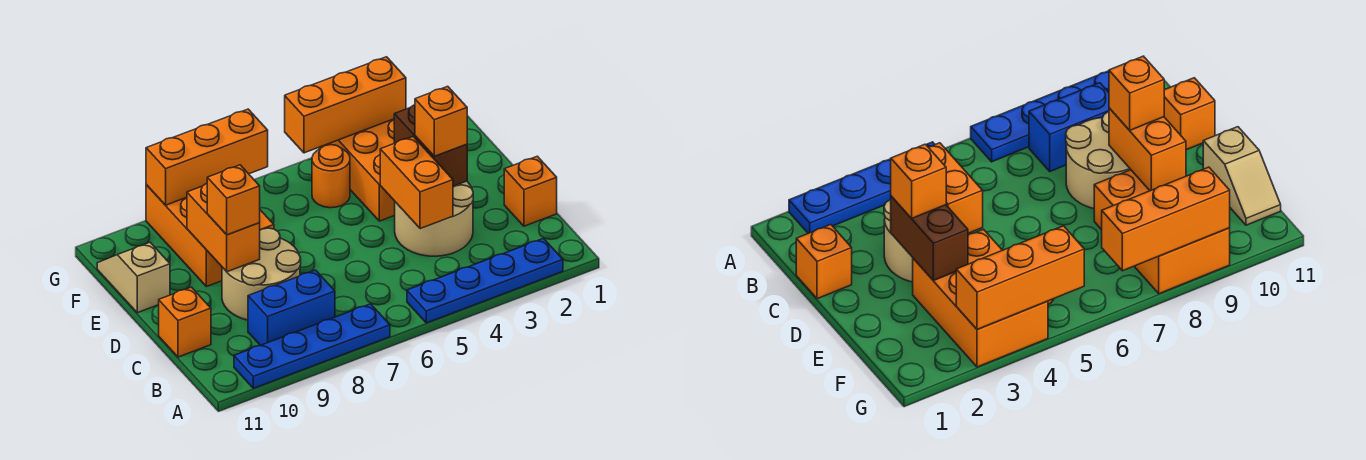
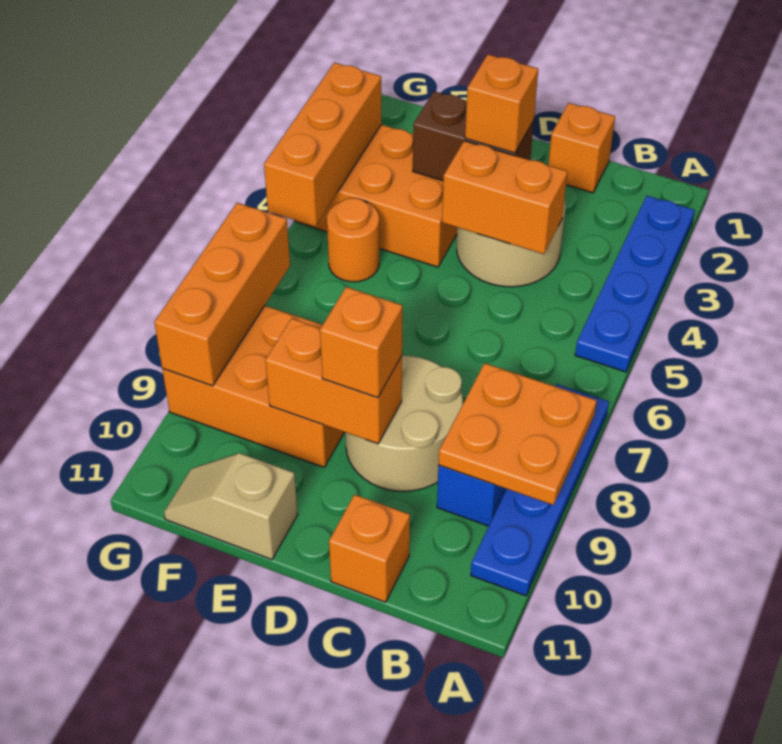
none -> orange plate A8:B9 level 2

